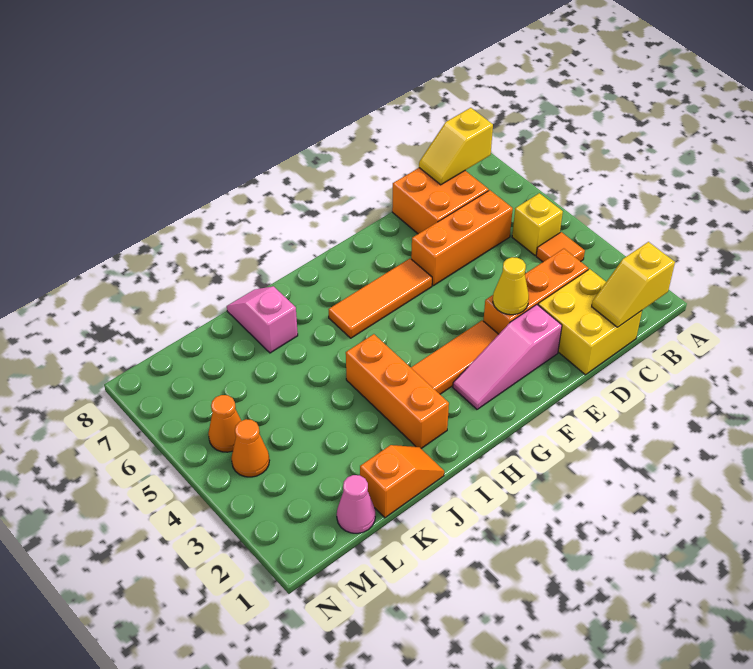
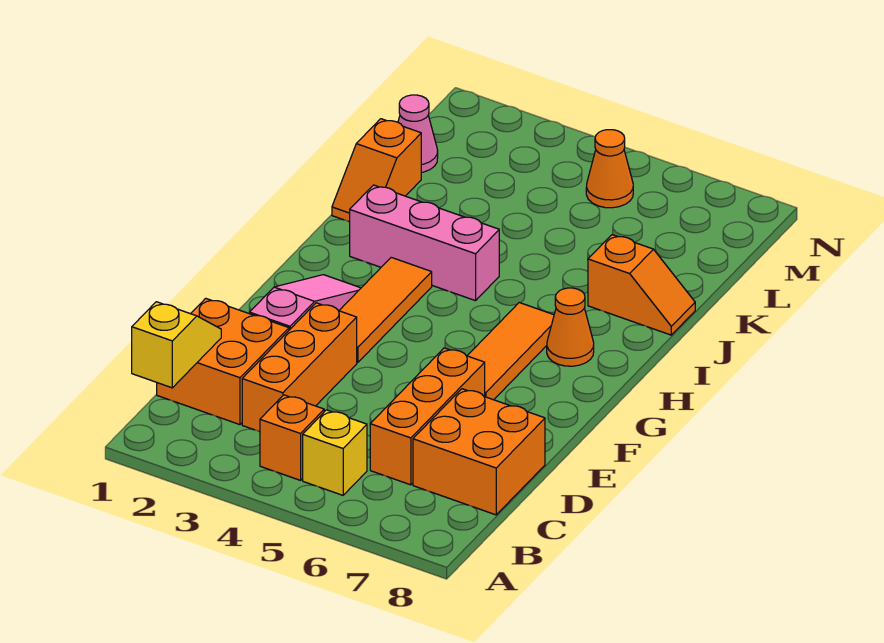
orange tile B4 level 1 -> orange brick B4 level 1
yellow slope B8:C8 level 2 top B -> none
yellow brick C1:D2 level 1 -> orange brick C1:D2 level 1
yellow cone E3 level 2 -> none
orange brick I2:I4 level 1 -> pink brick I2:I4 level 1
pink slope J7:J8 level 1 top 7 -> orange slope J7:J8 level 1 top 7
orange cone M4 level 1 -> orange cone H7 level 1

